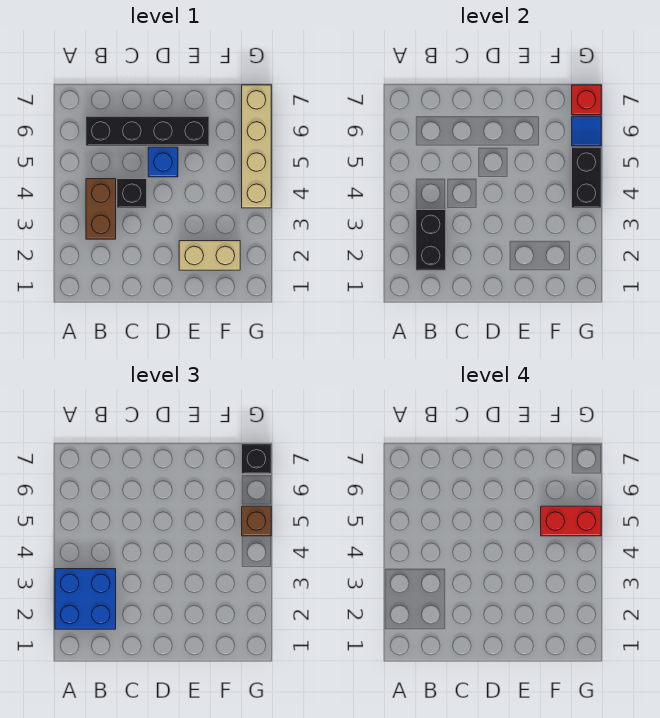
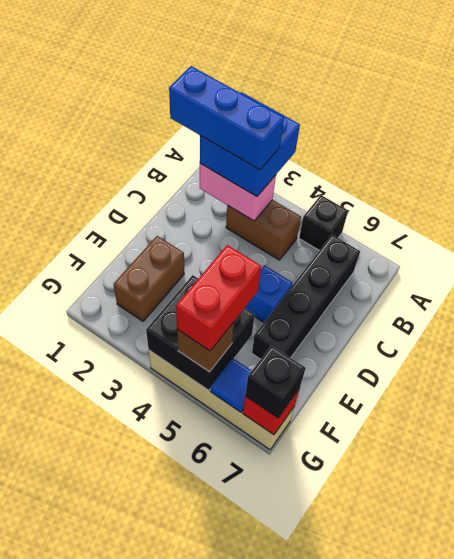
none -> blue brick B1:B3 level 4
black brick B2:B3 level 2 -> pink brick B2:B3 level 2
black brick C4 level 1 -> black brick A5 level 1
tan brick E2:F2 level 1 -> brown brick E2:F2 level 1
black brick G4:G5 level 2 -> black brick F4:G5 level 2

